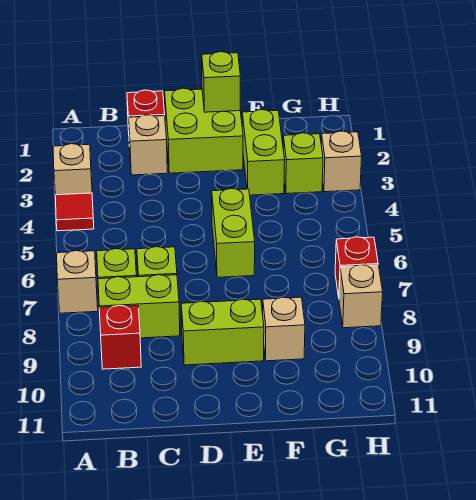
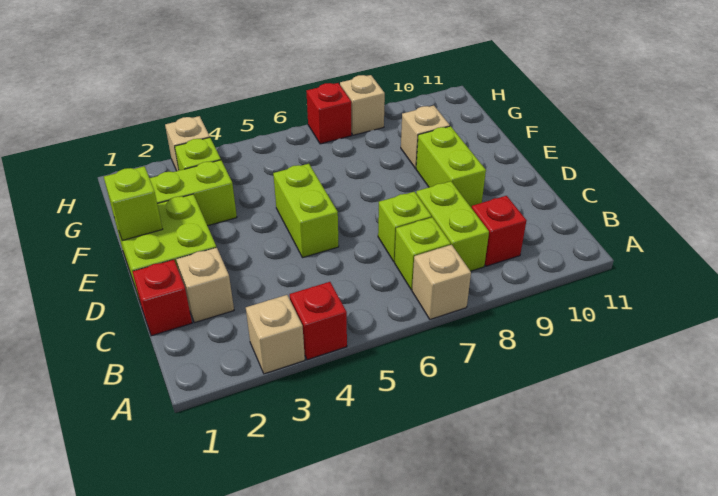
red tile A4 level 1 -> red brick A4 level 1
lime brick E5:E6 level 1 -> lime brick D5:E5 level 1

